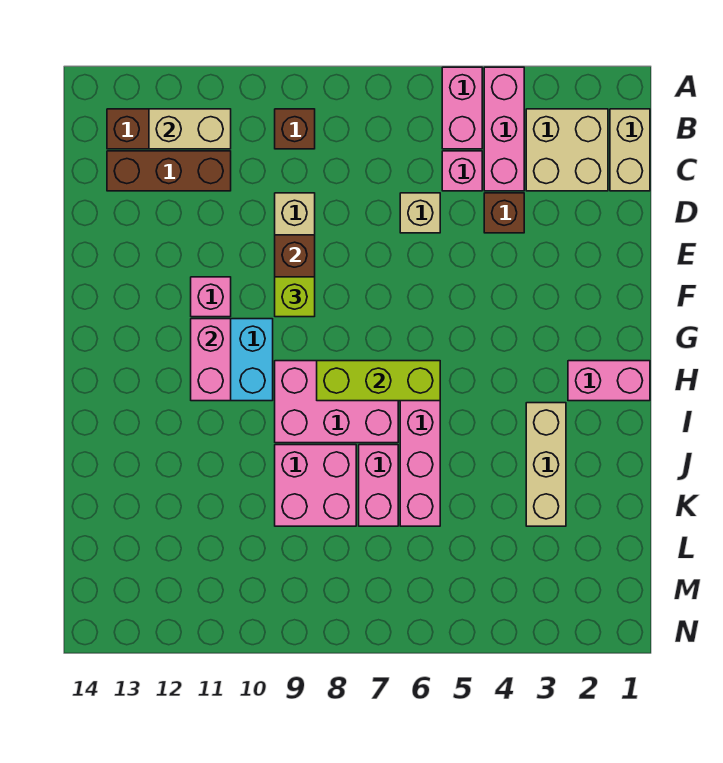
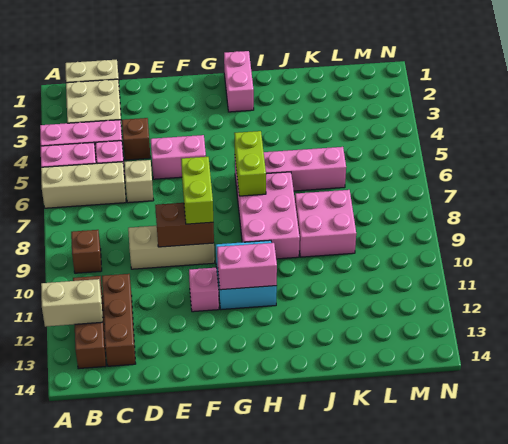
tan brick B11:B12 level 2 -> tan brick A12:B12 level 2
lime brick F9 level 3 -> lime brick F8:F9 level 3
lime brick H6:H8 level 2 -> lime brick H6:H7 level 2
tan brick I3:K3 level 1 -> tan brick A6:C6 level 1
pink brick J7:K7 level 1 -> pink brick E5:F5 level 1

